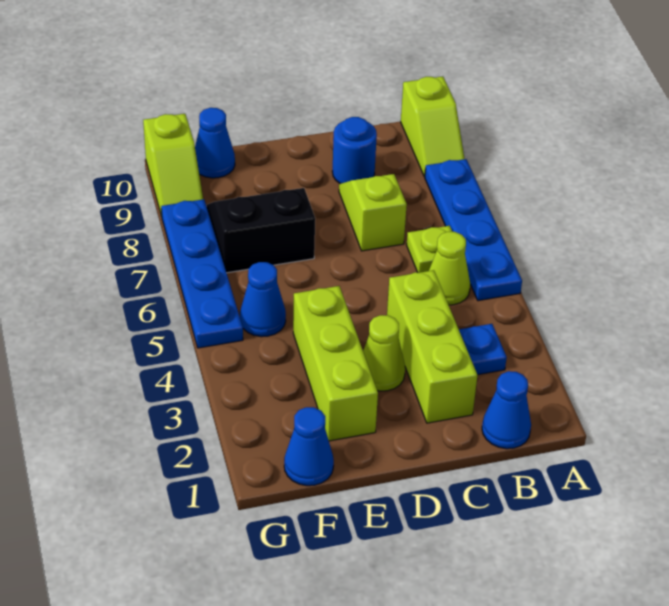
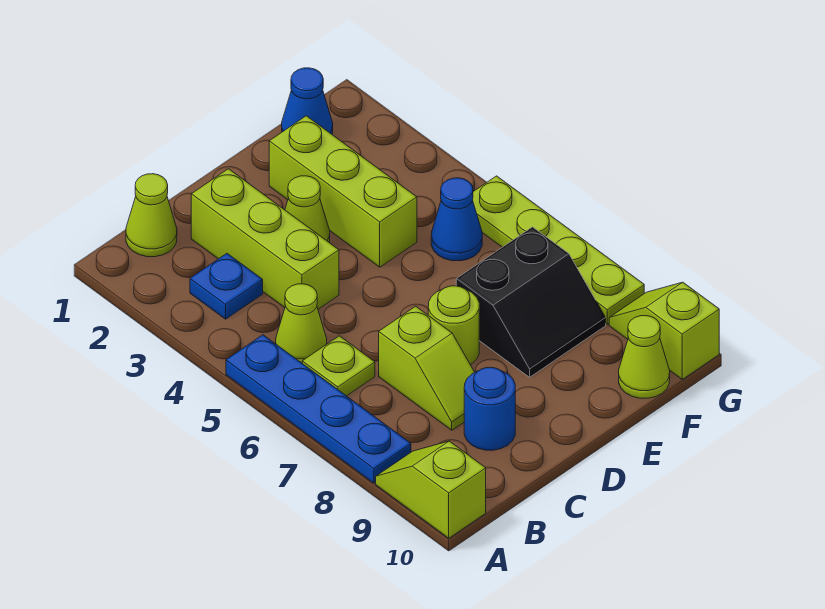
blue cone B1 level 1 -> lime cone B1 level 1
none -> lime round brick D7 level 1
blue cone F10 level 1 -> lime cone F10 level 1
blue plate G5:G8 level 1 -> lime plate G5:G8 level 1

